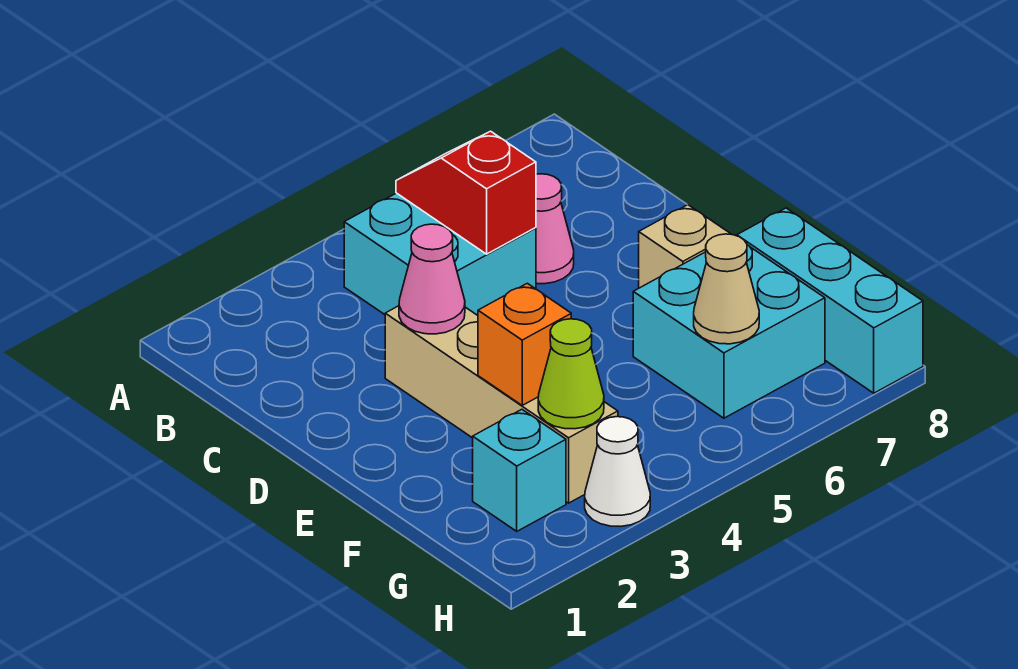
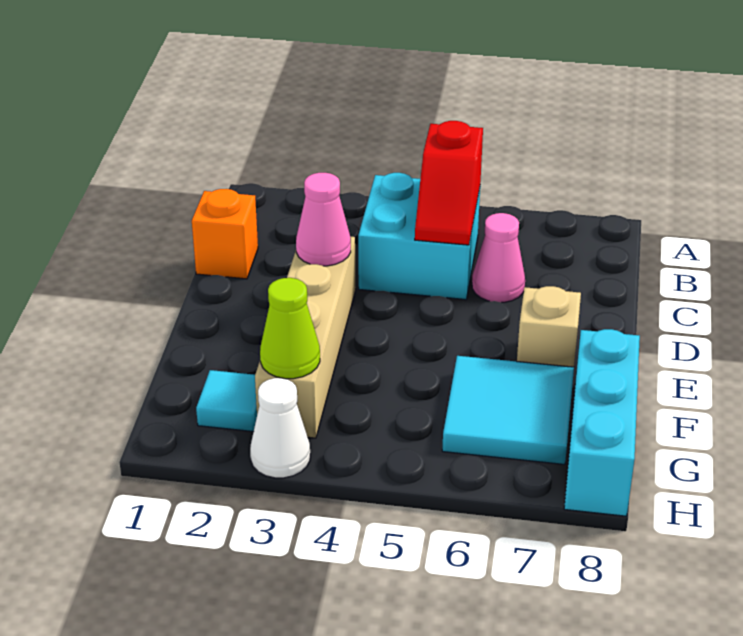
red slope B5:C5 level 2 top C -> red slope B5:C5 level 2 top B
orange brick F3 level 2 -> orange brick C1 level 1
cyan brick F6:G7 level 1 -> cyan tile F6:G7 level 1
cyan brick G2 level 1 -> cyan tile G2 level 1
tan cone G6 level 2 -> none

